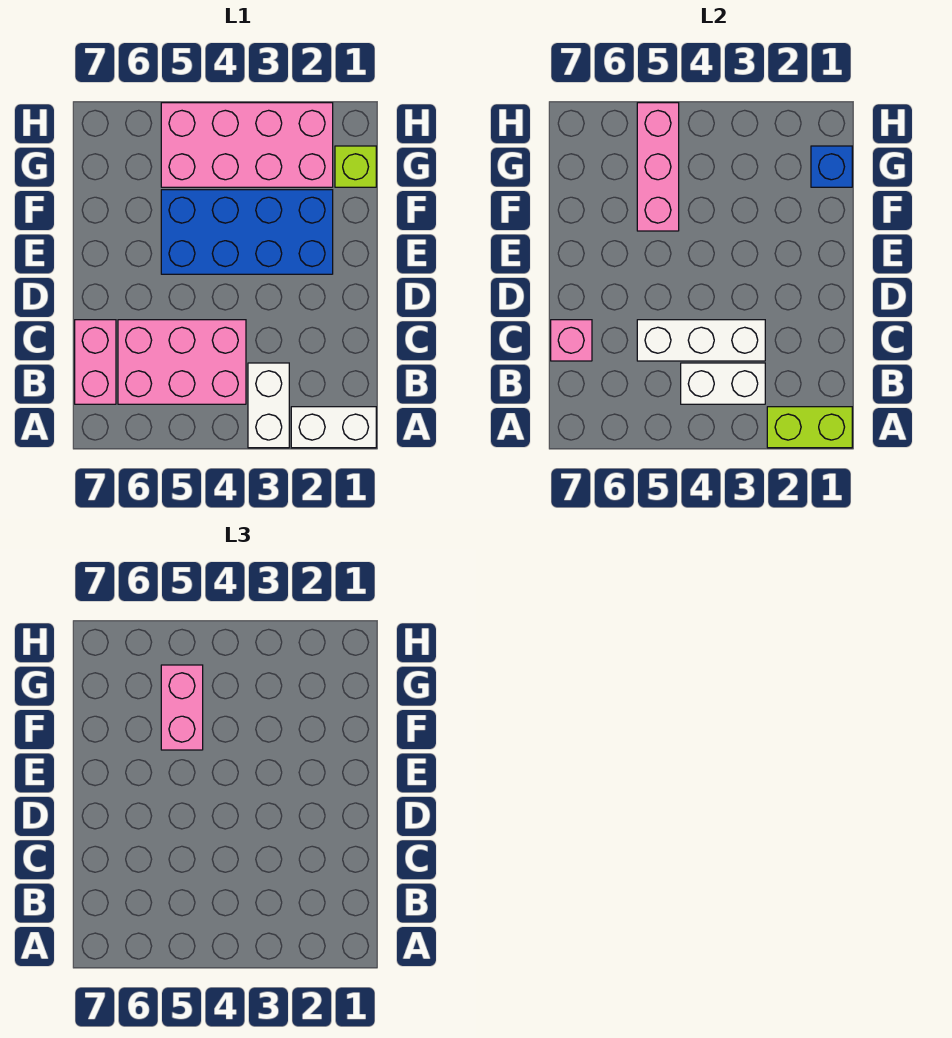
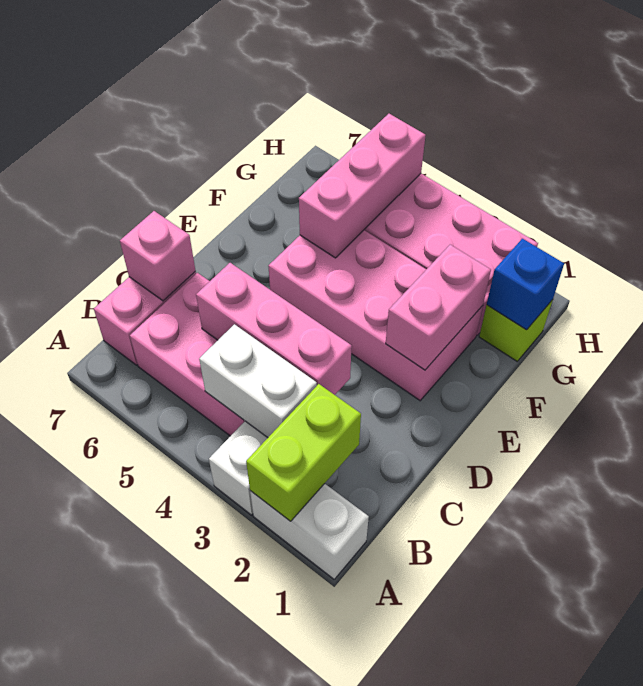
lime brick A1:A2 level 2 -> lime brick A2:B2 level 2
white brick C3:C5 level 2 -> pink brick C3:C5 level 2
blue brick E2:F5 level 1 -> pink brick E2:F5 level 1
pink brick F5:G5 level 3 -> pink brick E2:F2 level 2

